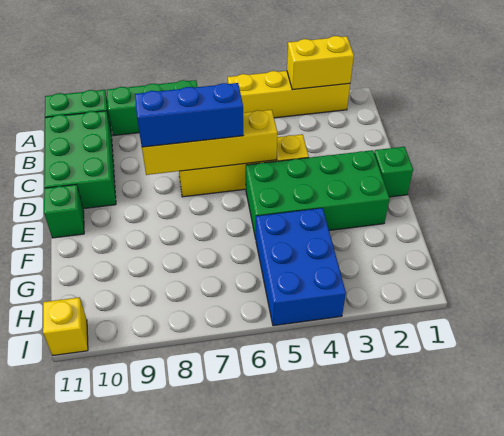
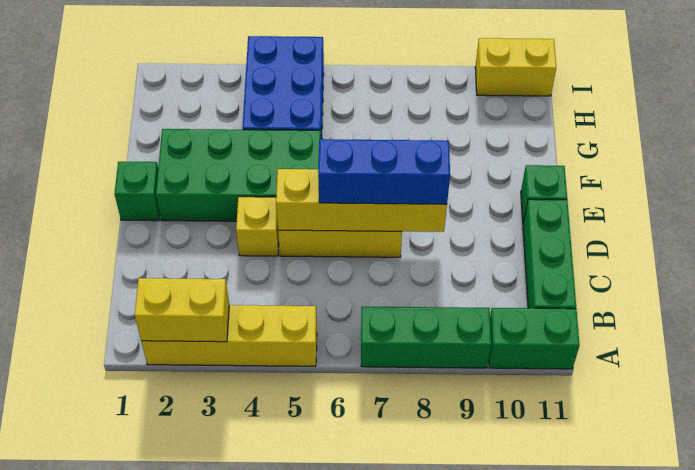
green brick B10:D11 level 1 -> green brick B11:D11 level 1
yellow brick I11 level 1 -> yellow brick I10:I11 level 1

